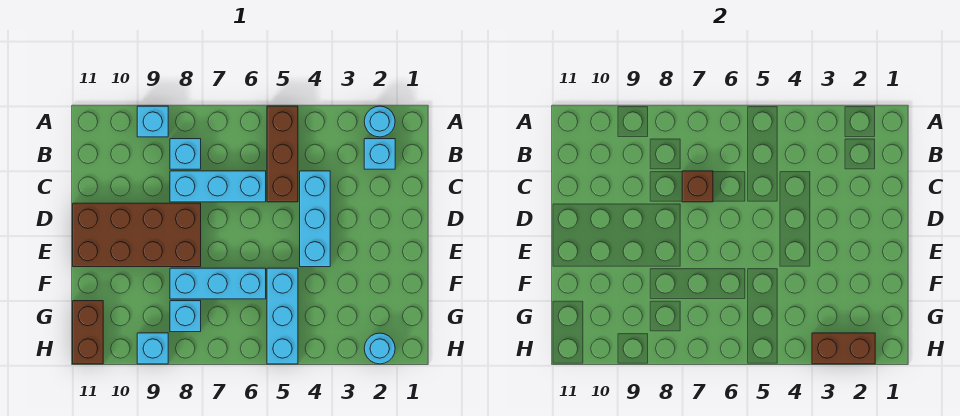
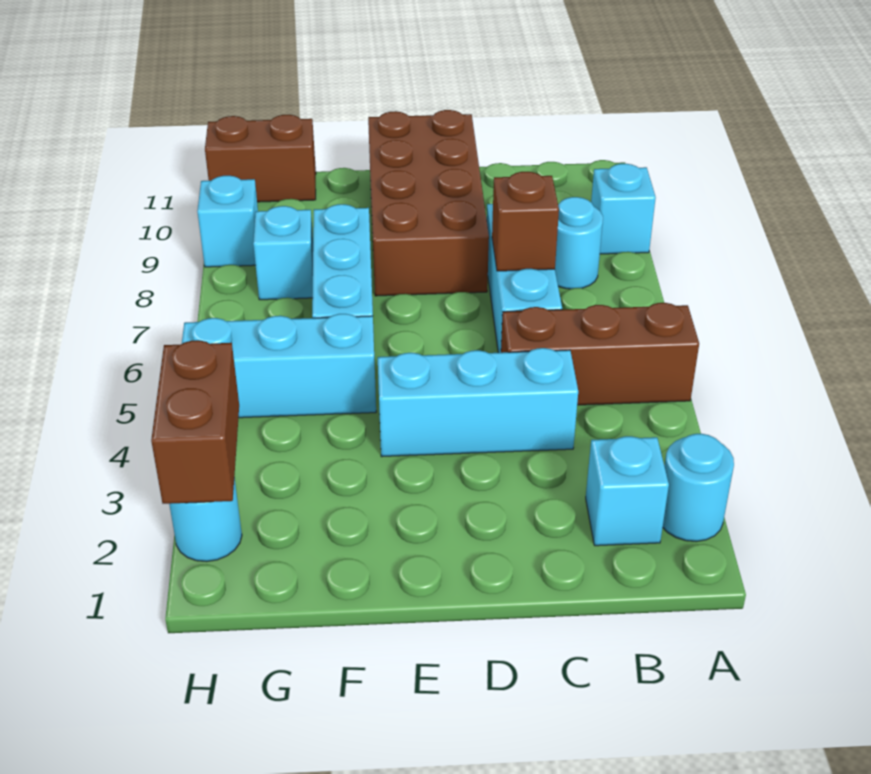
cyan brick B8 level 1 -> cyan round brick B8 level 1

